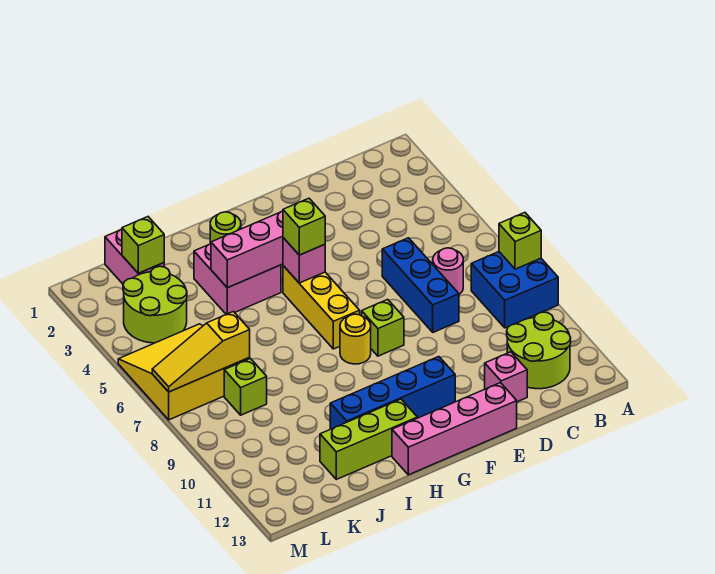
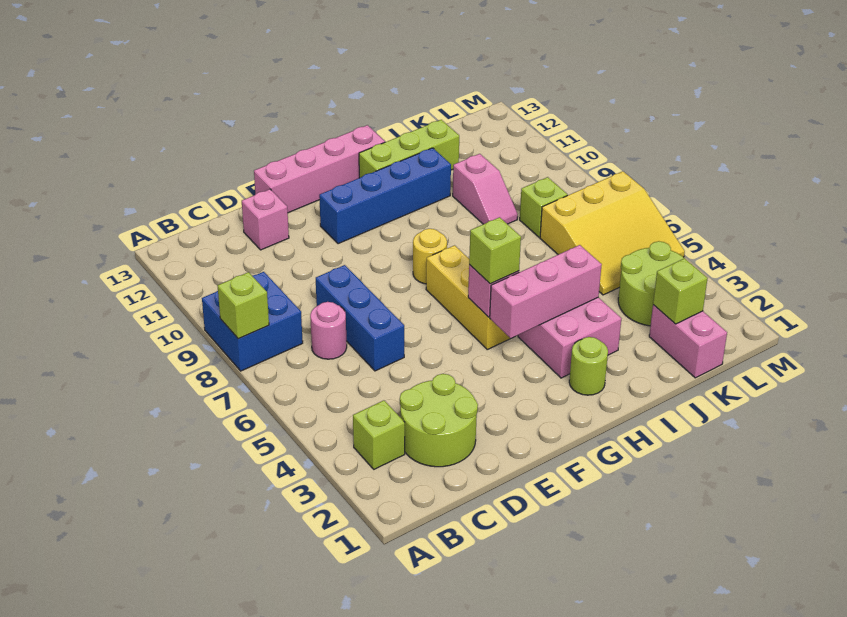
lime round brick B11:C12 level 1 -> lime round brick C2:D3 level 1
lime brick F8 level 1 -> lime brick B3 level 1
none -> pink slope J9:J10 level 1 top 10
yellow slope K7:M7 level 2 top K -> none

